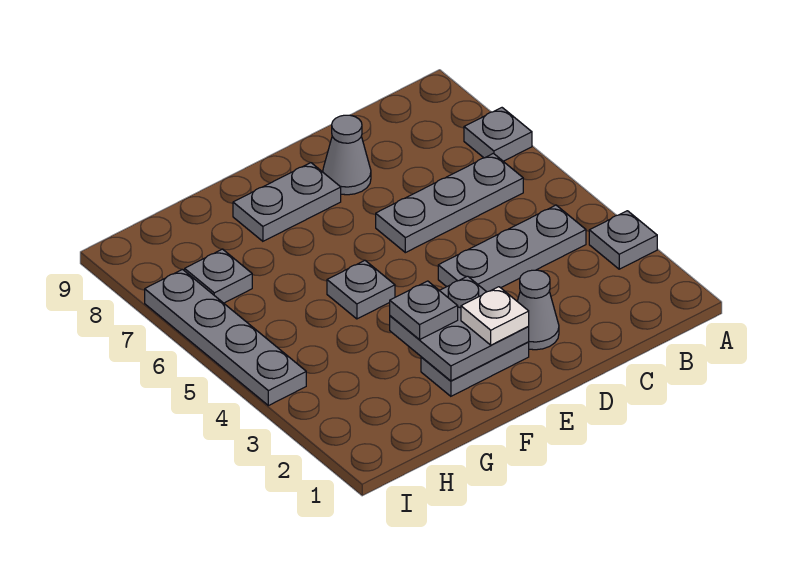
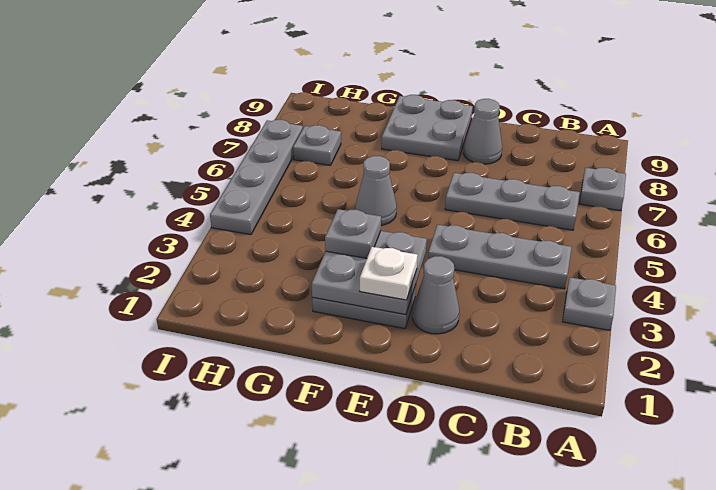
grey plate E8:F8 level 1 -> grey plate E8:F9 level 1
grey plate F5 level 1 -> grey cone F5 level 1

